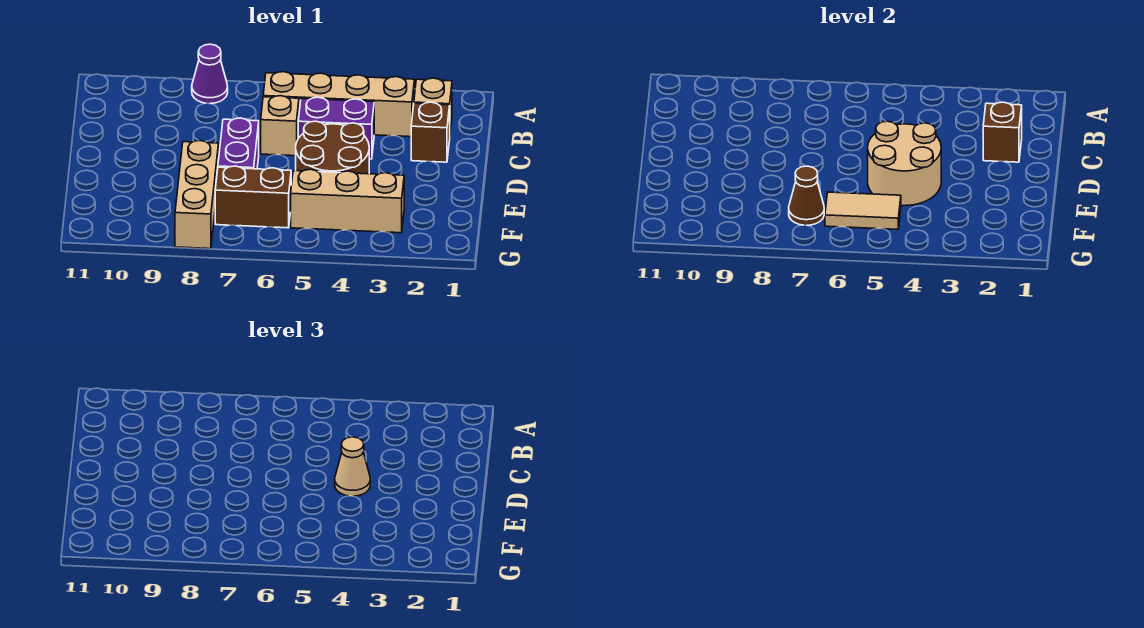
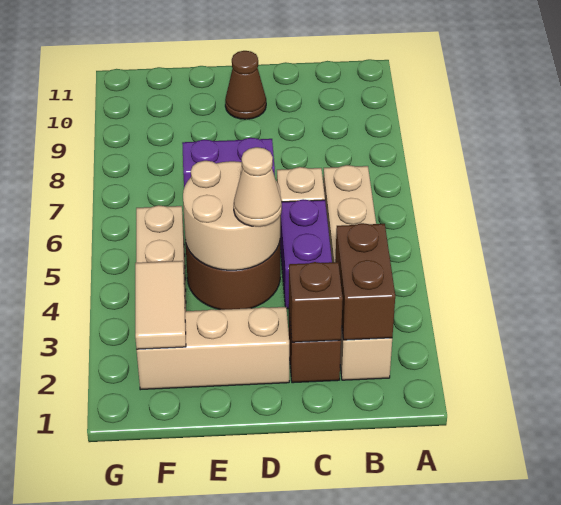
purple cone A8 level 1 -> none
tan brick E8:G8 level 1 -> tan brick D2:F2 level 1
tan tile F5:F6 level 2 -> tan tile F2:F3 level 2
brown brick F6:F7 level 1 -> brown brick B2:B3 level 2
brown cone F7 level 2 -> brown cone D10 level 1

